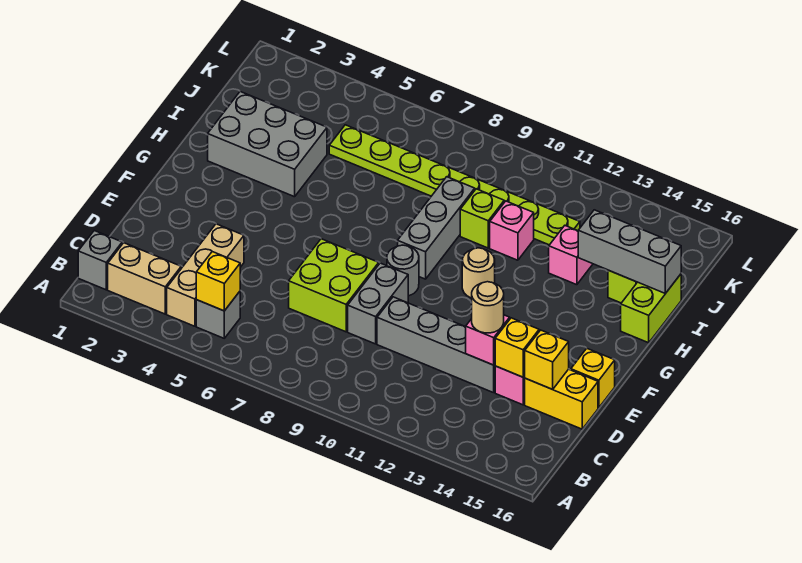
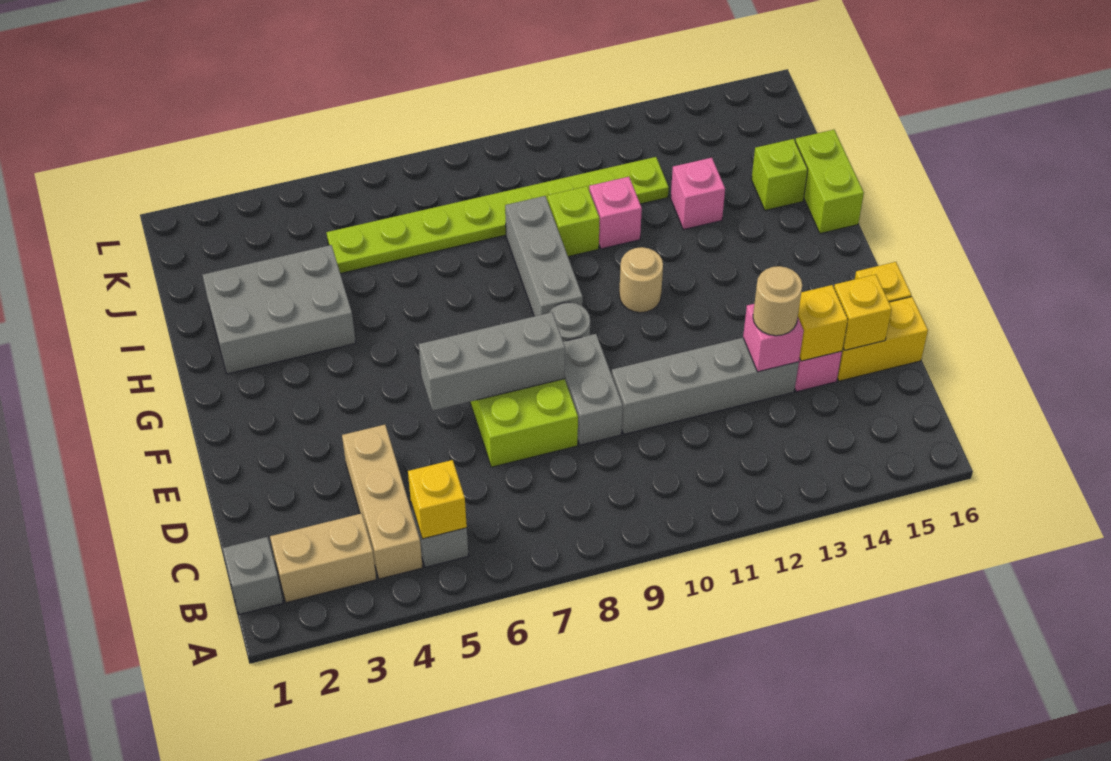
grey brick I14:I16 level 2 -> grey brick E6:E8 level 2

